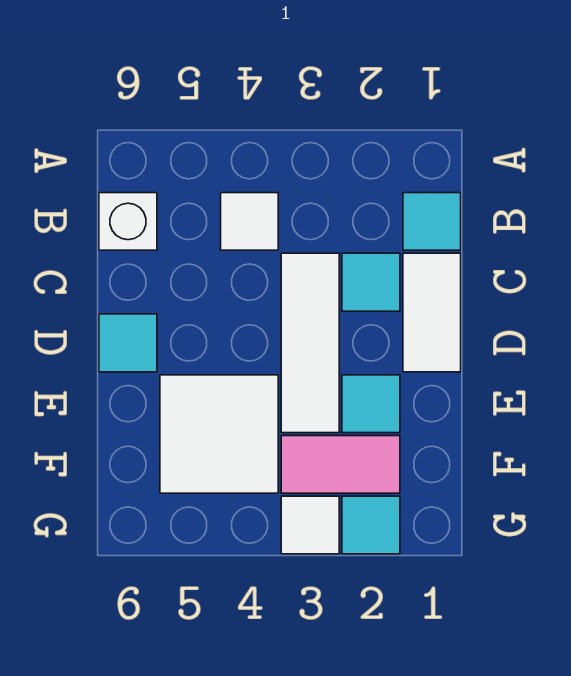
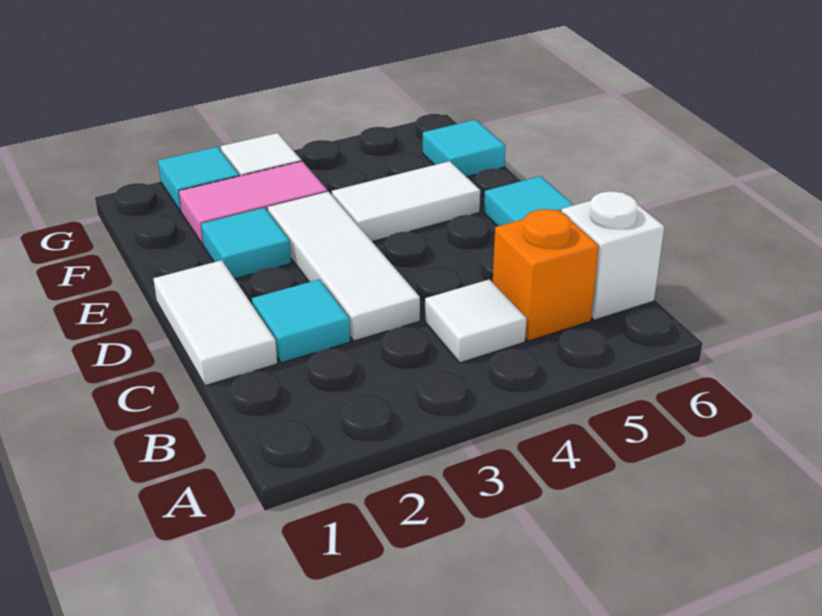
cyan tile B1 level 1 -> cyan tile F6 level 1
none -> orange brick B5 level 1
white tile E4:F5 level 1 -> white tile E4:E5 level 1

